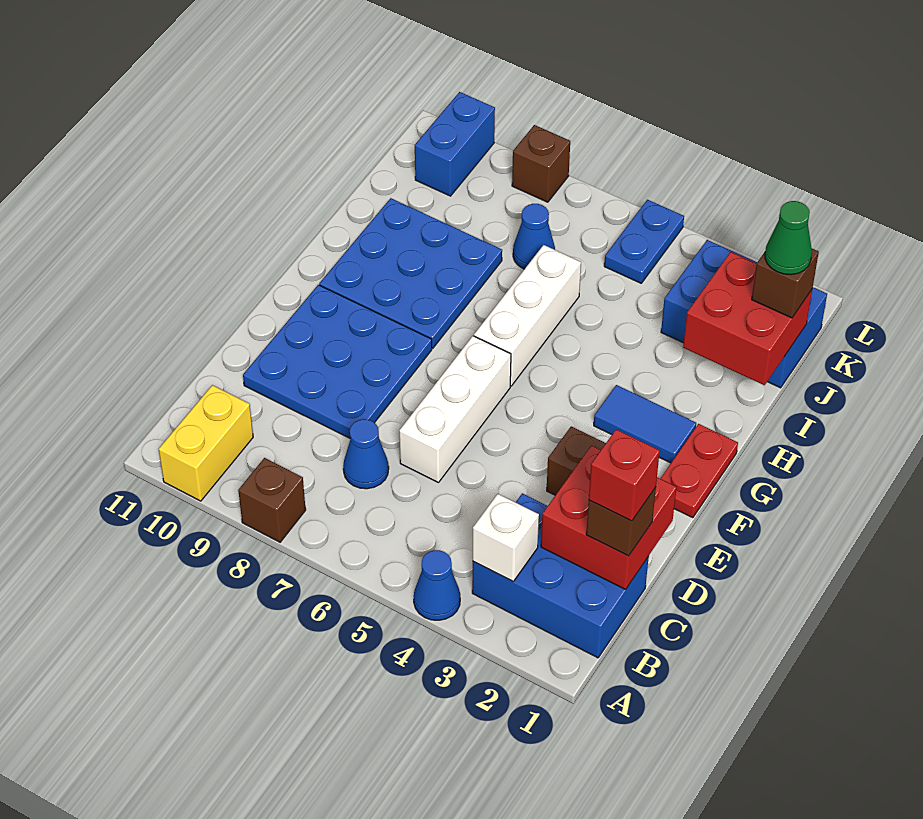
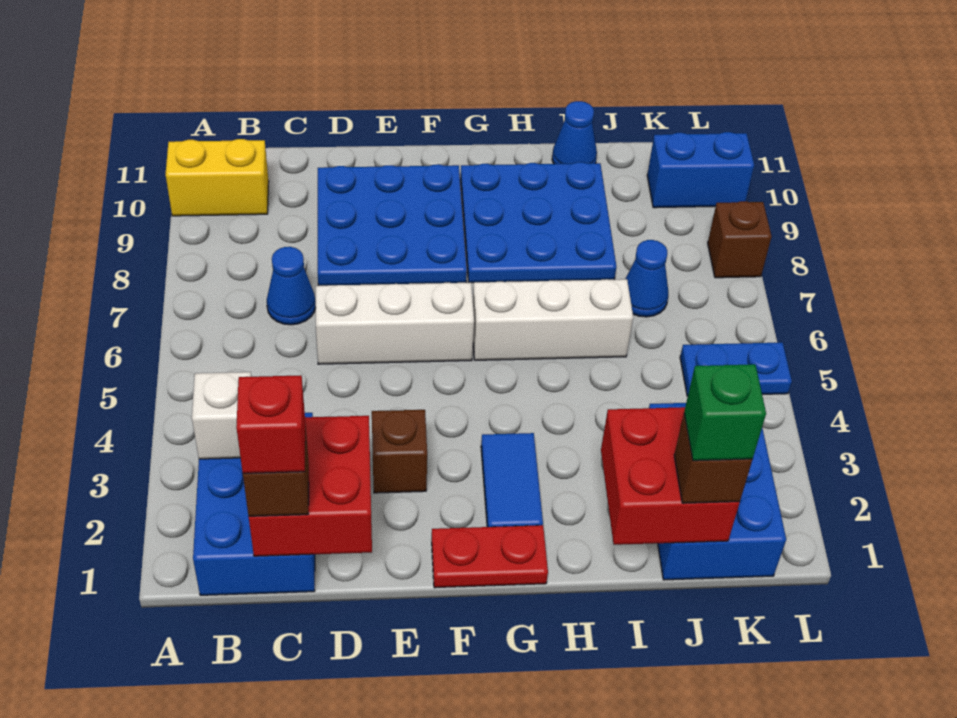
blue cone A4 level 1 -> blue cone I11 level 1
brown brick A8 level 1 -> none
green cone J1 level 4 -> green brick J1 level 4

